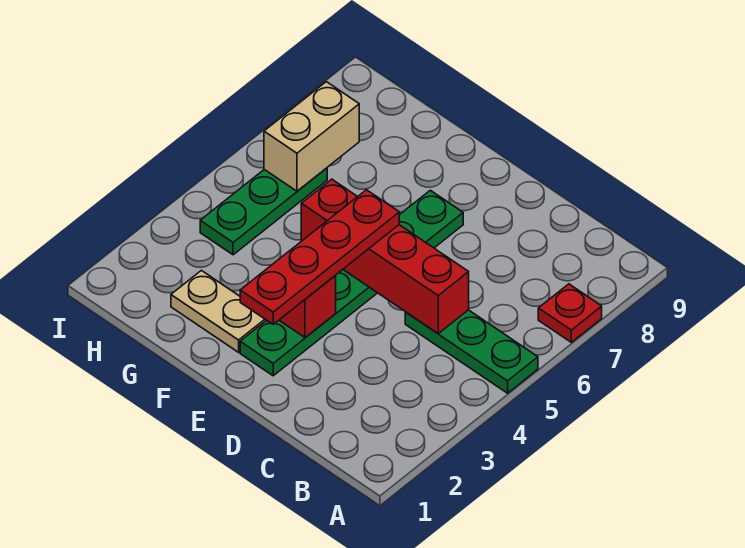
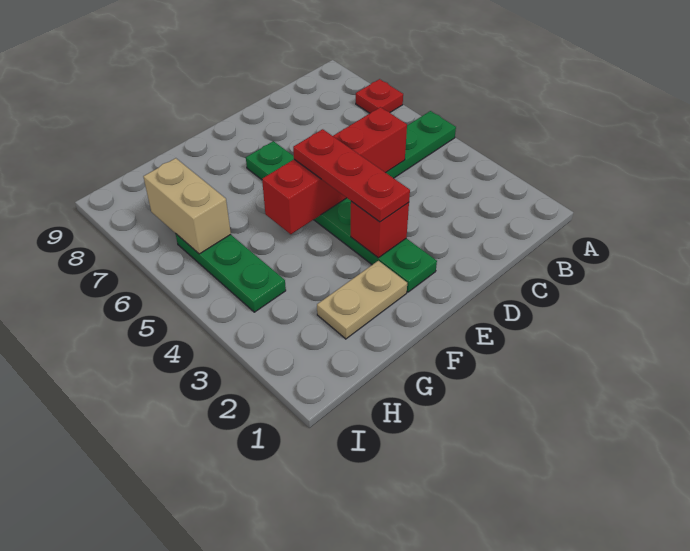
red plate E2:E5 level 3 -> red plate E3:E5 level 3

